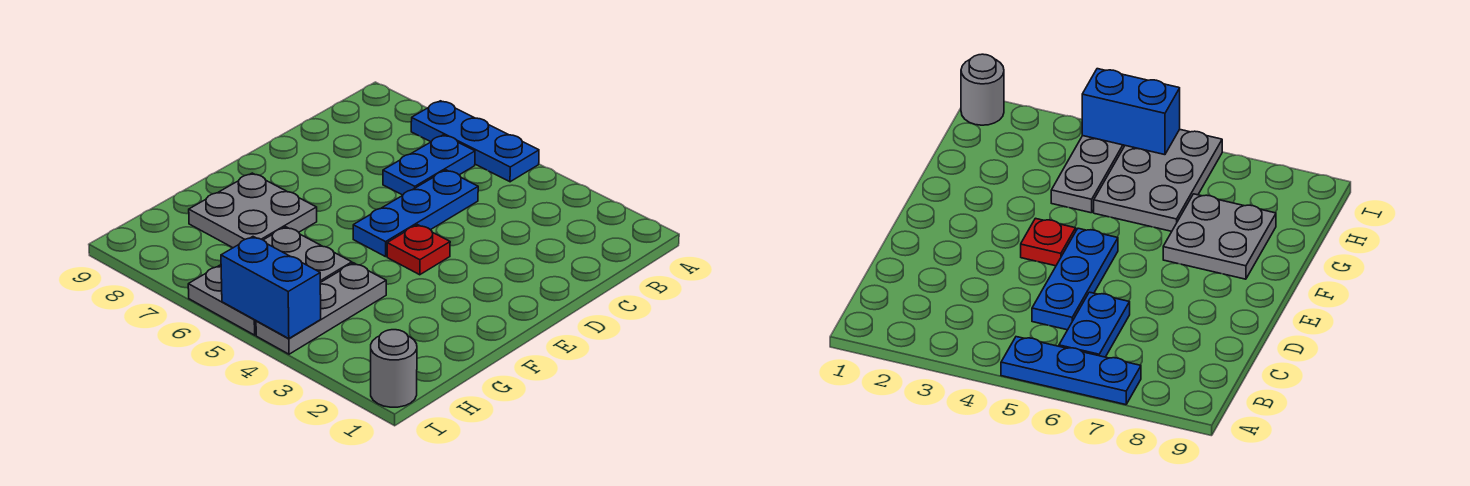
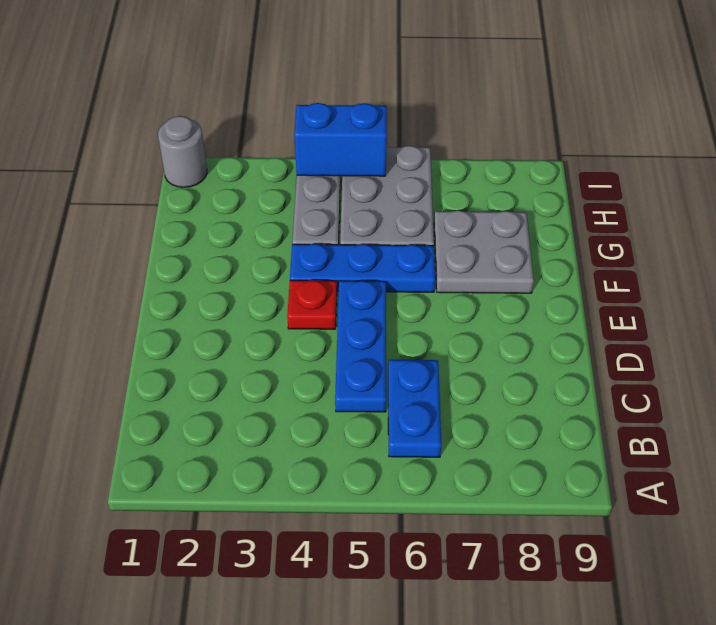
blue plate A5:A7 level 1 -> blue plate F4:F6 level 1

